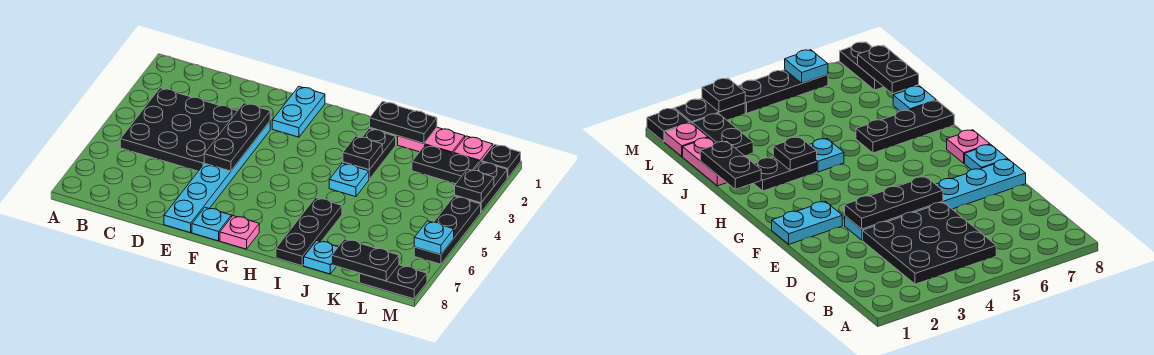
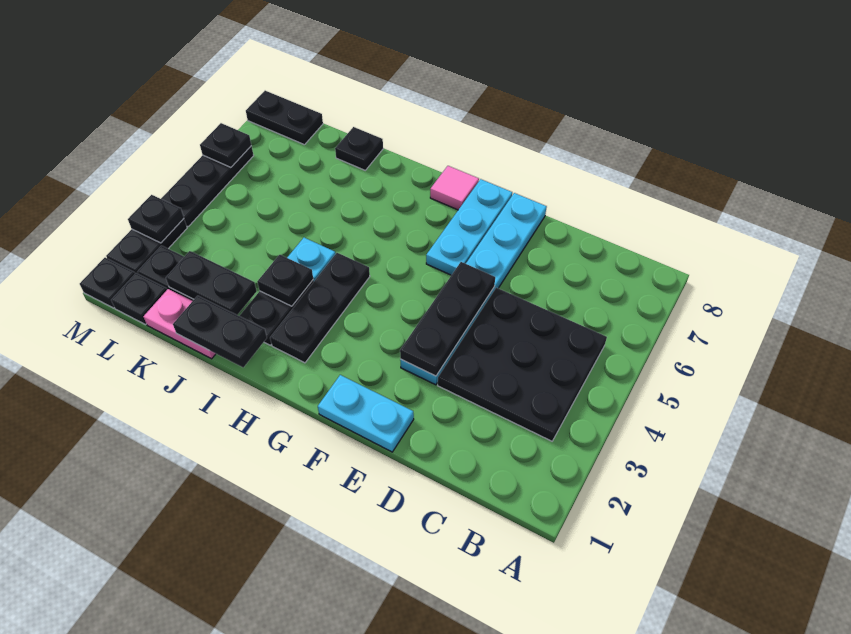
cyan plate F1:F2 level 1 -> cyan plate E1:F1 level 1
cyan plate F8 level 1 -> cyan plate F6:F8 level 1
pink plate G8 level 1 -> pink tile G8 level 1
black plate I6:I8 level 1 -> black plate H2:H4 level 1
cyan plate J8 level 1 -> black plate J8 level 1
black plate K8:L8 level 2 -> black plate J2:K2 level 2
pink plate L1 level 1 -> black plate L1 level 1
cyan plate M6 level 2 -> black plate M6 level 2

